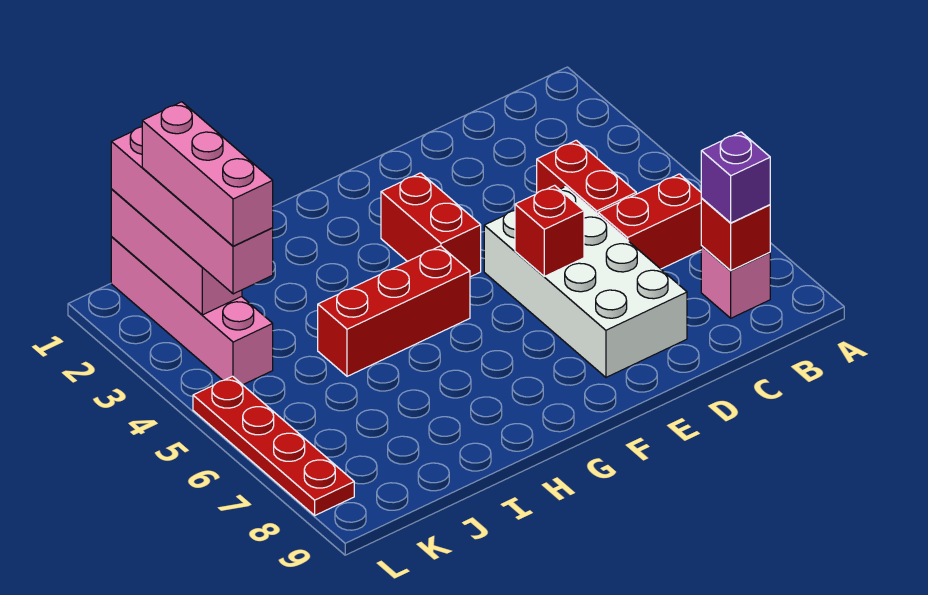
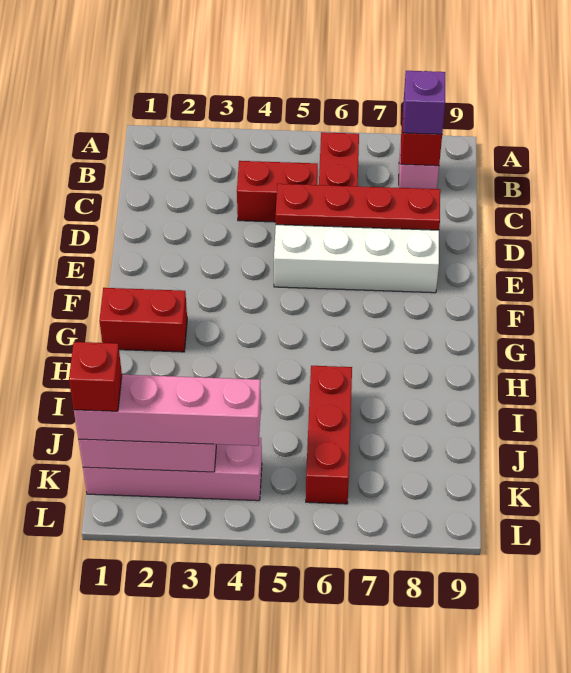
red brick E6 level 2 -> red brick K1 level 4
red brick F3:F4 level 1 -> red brick G1:G2 level 1
red brick G5:I5 level 1 -> red brick I6:K6 level 1
pink brick K2:K4 level 4 -> none
red plate L5:L8 level 1 -> red plate D5:D8 level 2

